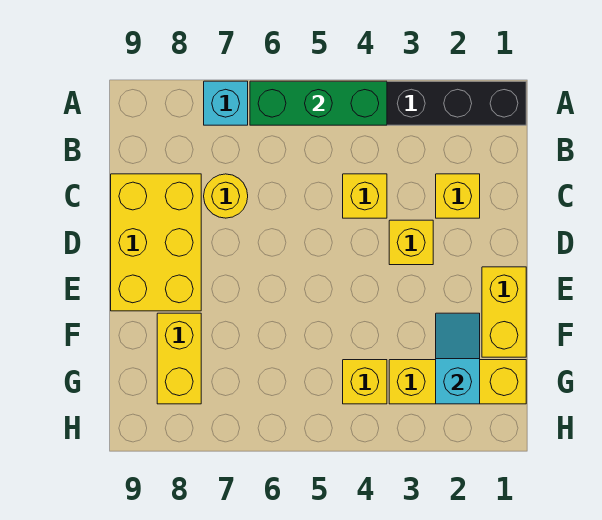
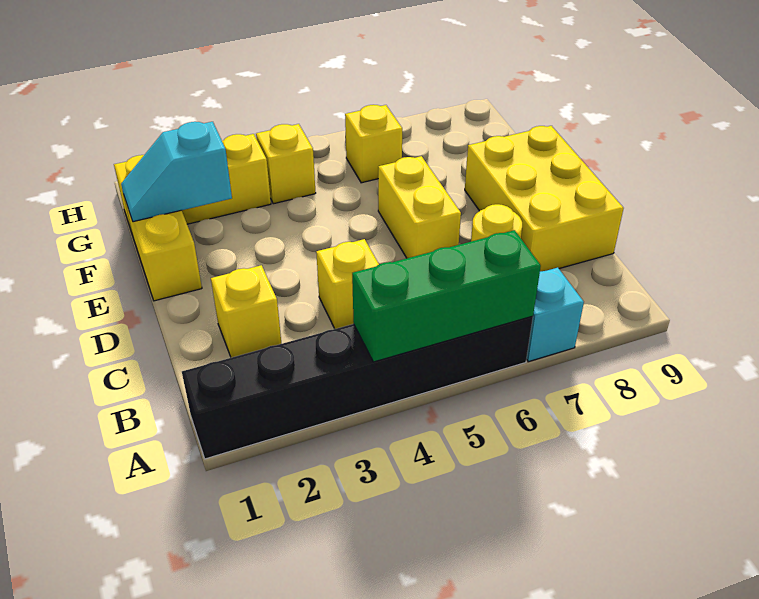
yellow brick D3 level 1 -> yellow brick G6 level 1
cyan slope F2:G2 level 2 top G -> cyan slope F1:F2 level 2 top 2
yellow brick F8:G8 level 1 -> yellow brick D6:E6 level 1

